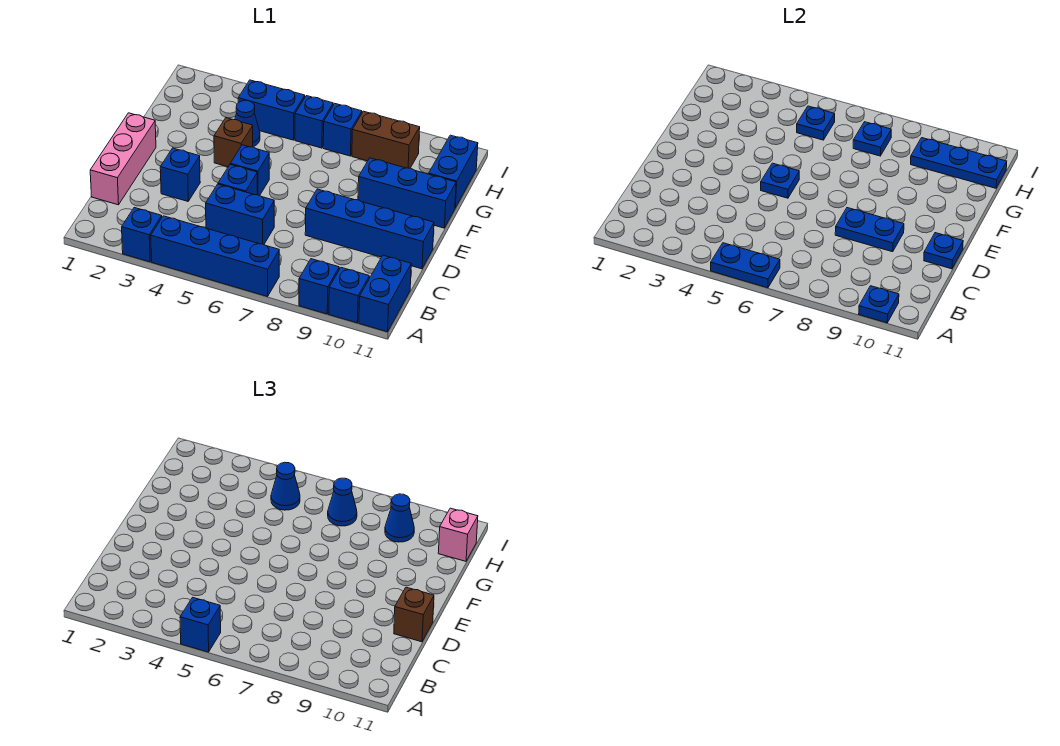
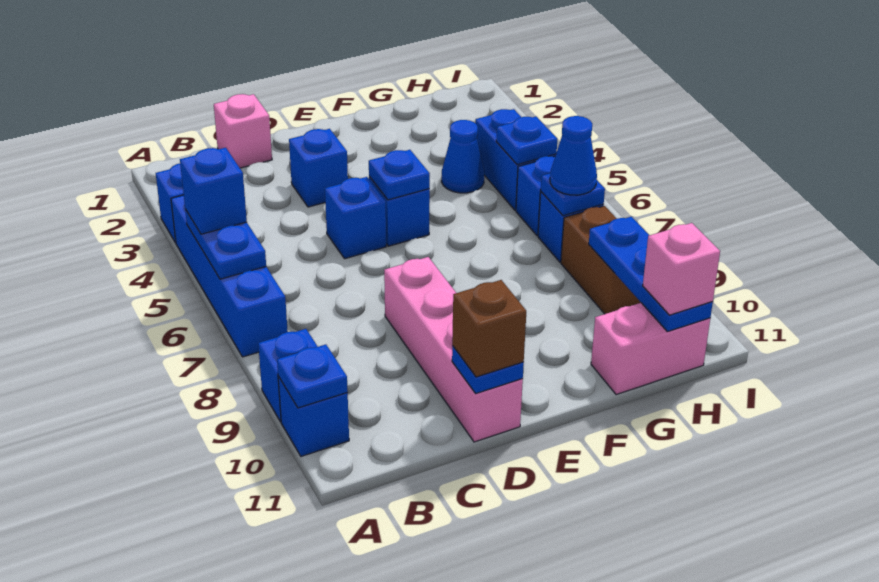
blue brick A11:B11 level 1 -> none
pink brick C1:E1 level 1 -> pink brick C1 level 1
blue brick C5:C6 level 1 -> none
blue brick D8:D11 level 1 -> pink brick D8:D11 level 1
blue plate D8:D9 level 2 -> none
brown brick F4 level 1 -> none
blue brick F9:F11 level 1 -> none
blue brick G11:H11 level 1 -> pink brick G11:H11 level 1
blue cone H5 level 3 -> none
blue cone H9 level 3 -> none

